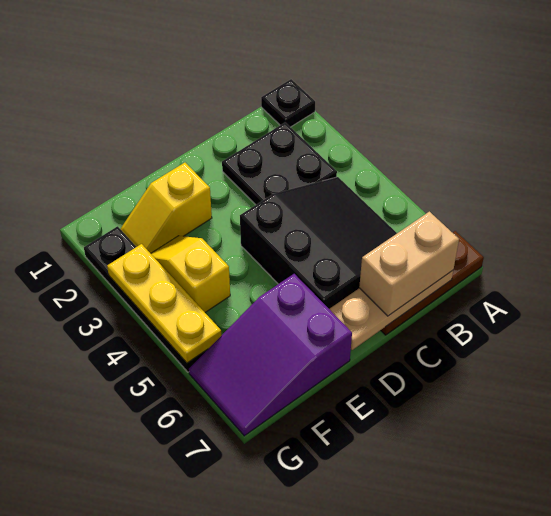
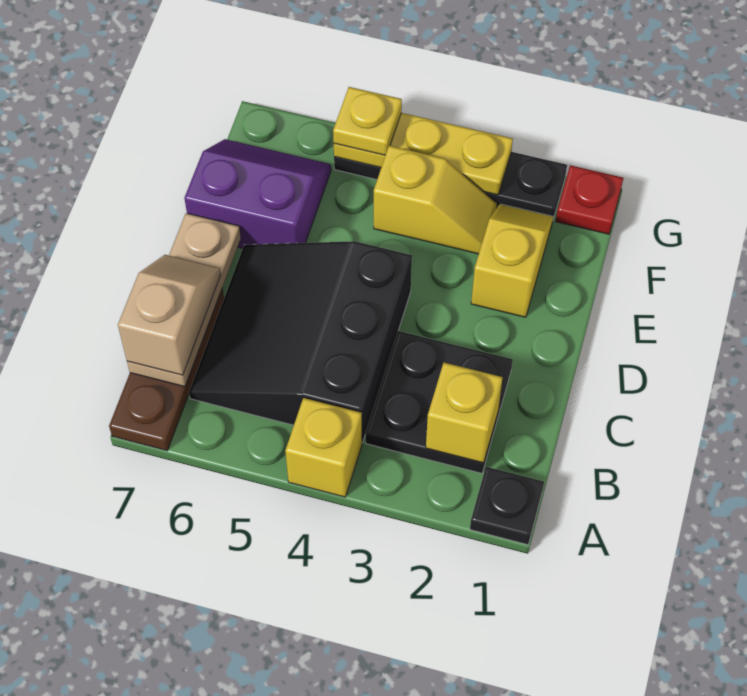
none -> yellow brick A4 level 1
none -> yellow brick B2 level 2
black slope B4:D6 level 1 top D -> black slope B4:D6 level 1 top 4
tan brick B7:C7 level 3 -> tan slope B7:C7 level 3 top B
purple slope E6:G7 level 1 top E -> purple slope E6:F7 level 1 top E
none -> red plate G1 level 1
none -> yellow plate G5 level 3

